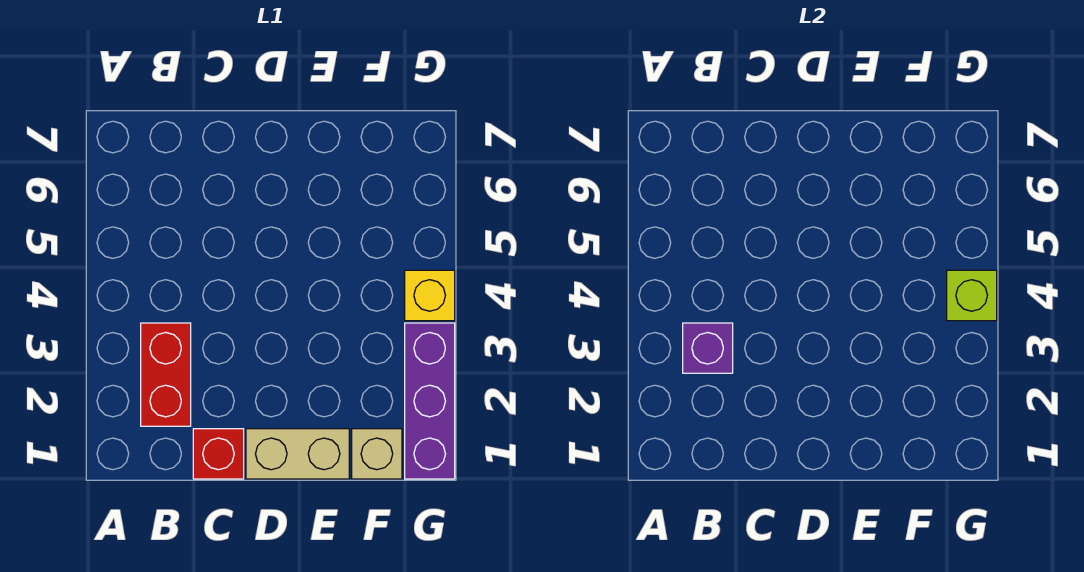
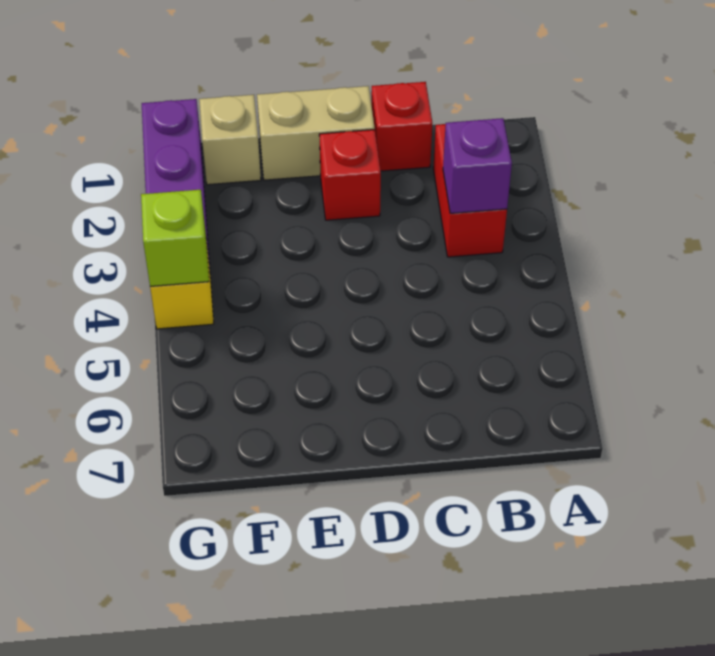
none -> red brick D2 level 1

